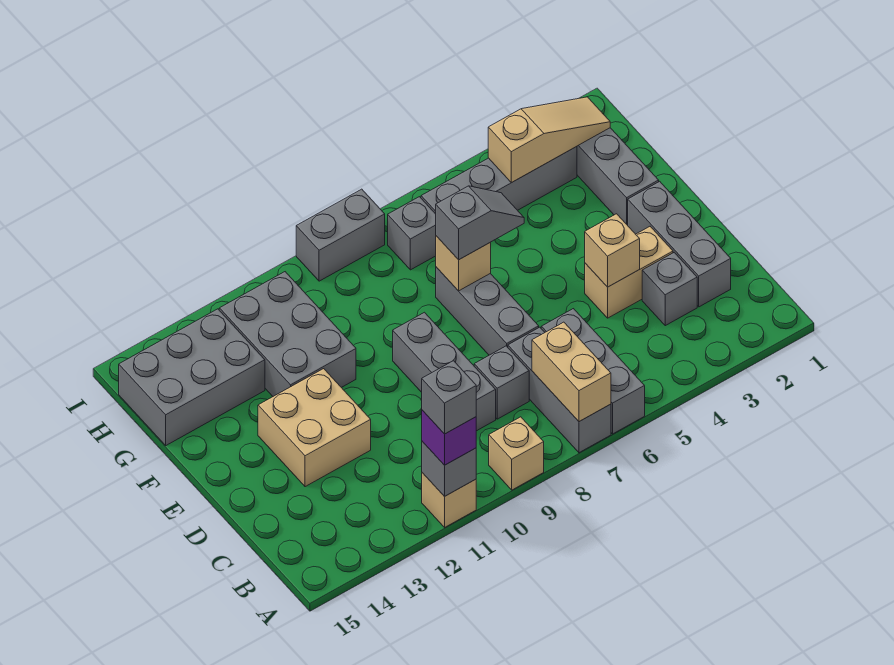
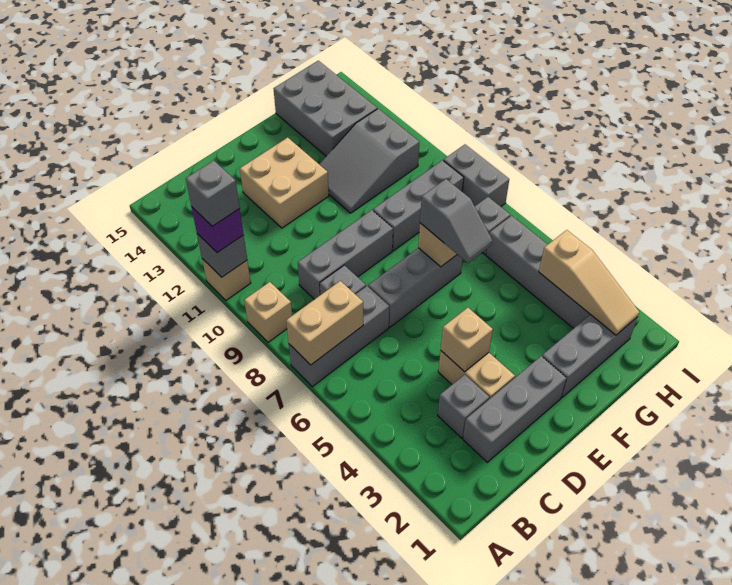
grey brick A6:C6 level 1 -> grey brick F9:H9 level 1
grey brick F11:H12 level 1 -> grey slope F11:H12 level 1 top H

